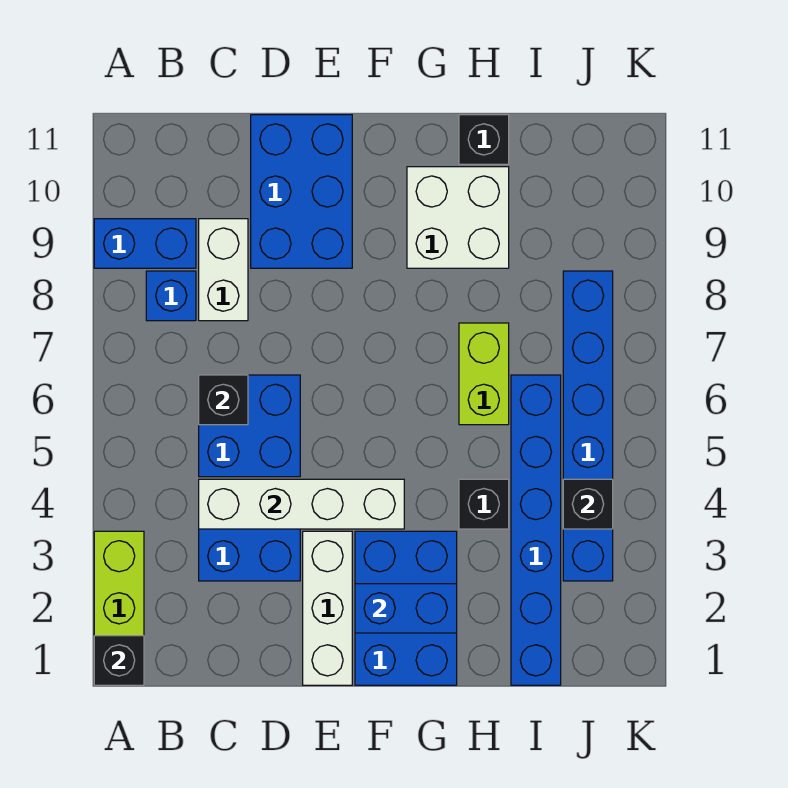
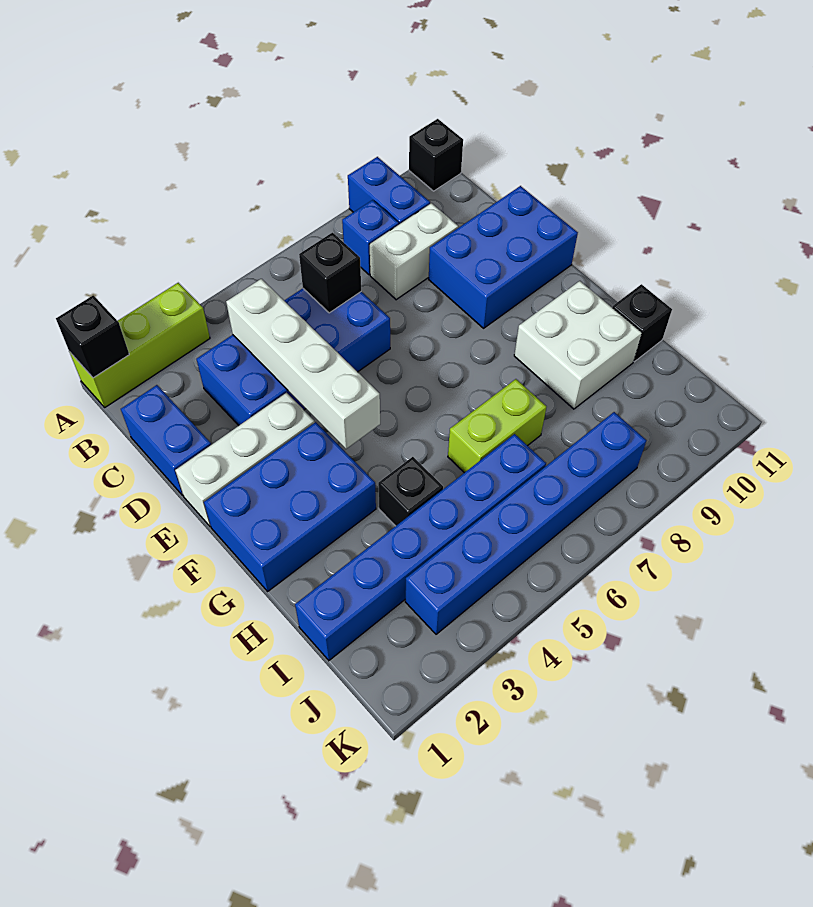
blue brick F2:G2 level 2 -> blue brick C1:D1 level 1
black brick J4 level 2 -> black brick A11 level 1

